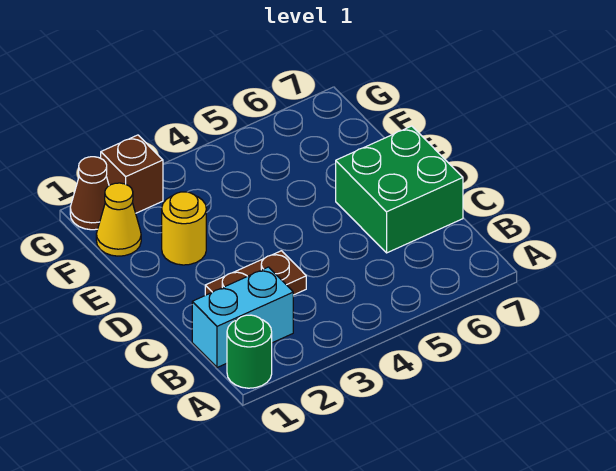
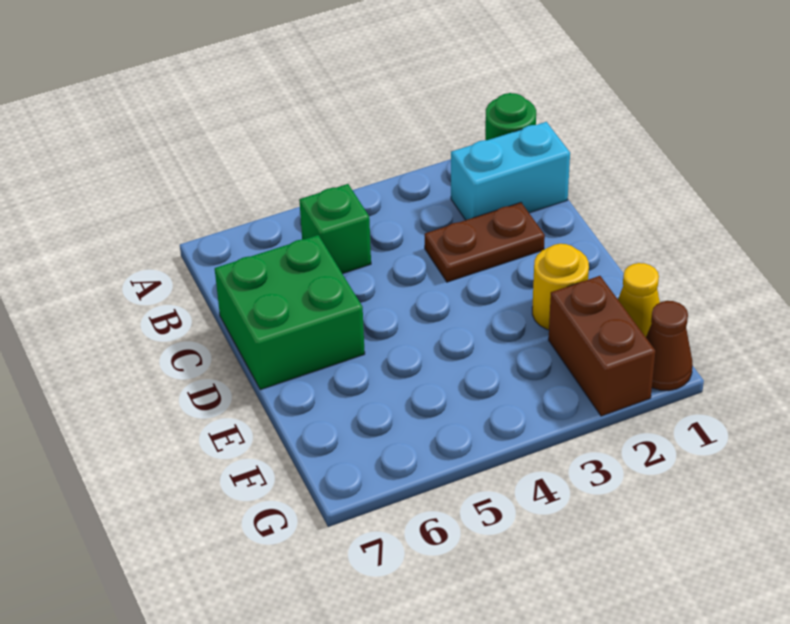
none -> green brick B5 level 1
brown brick G2 level 1 -> brown brick F2:G2 level 1

